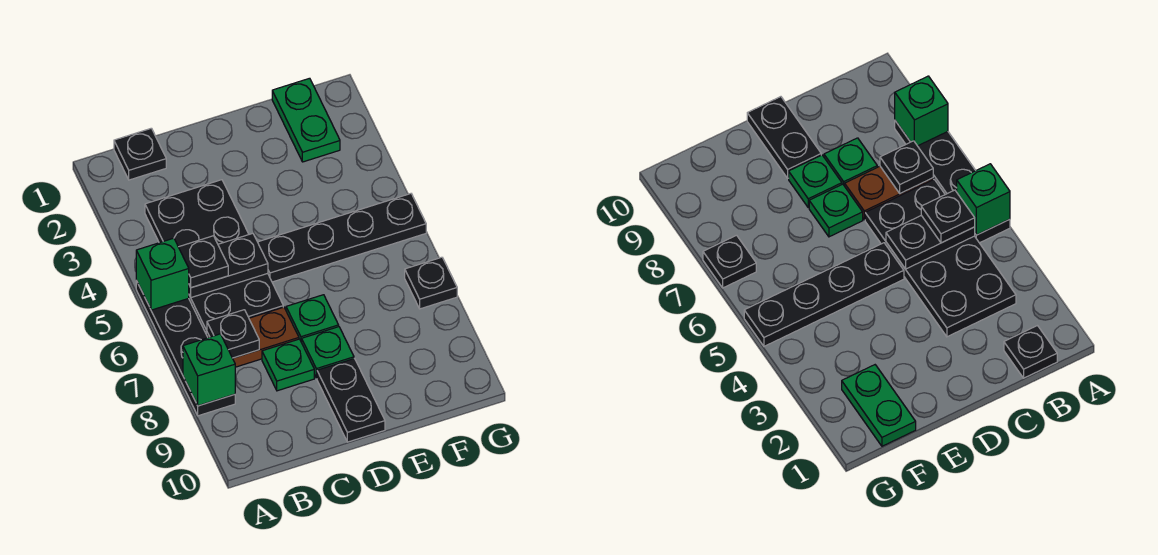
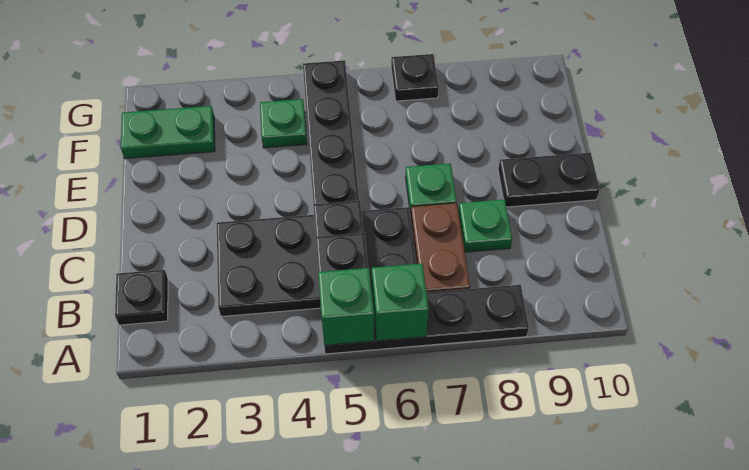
green brick A8 level 2 -> green brick A6 level 2
black plate B7 level 2 -> none
green plate D8 level 1 -> green plate F4 level 1

